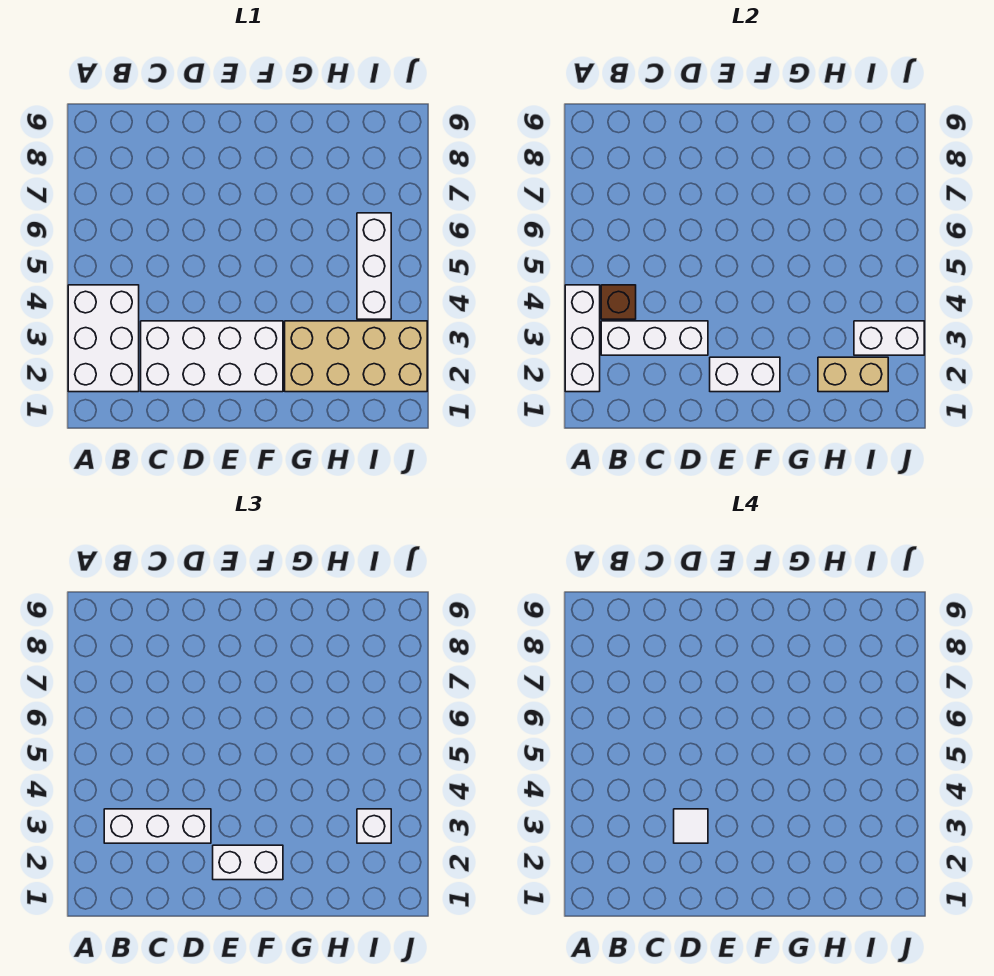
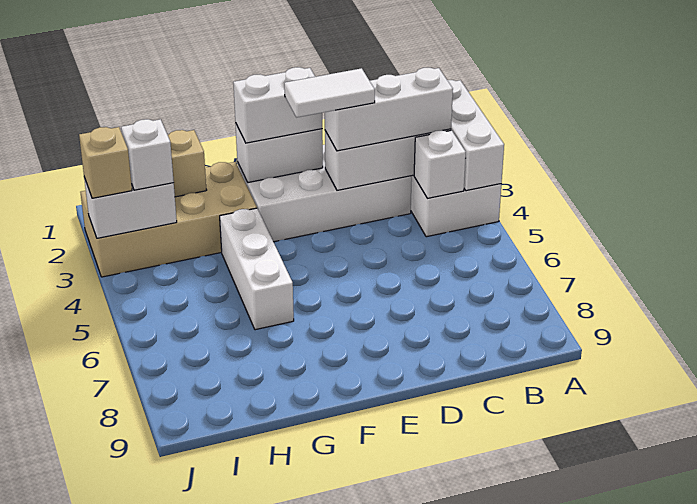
brown brick B4 level 2 -> white brick B4 level 2
white tile D3 level 4 -> white tile D3:E3 level 4
white brick I4:I6 level 1 -> white brick G4:G6 level 1
none -> tan brick J3 level 3

